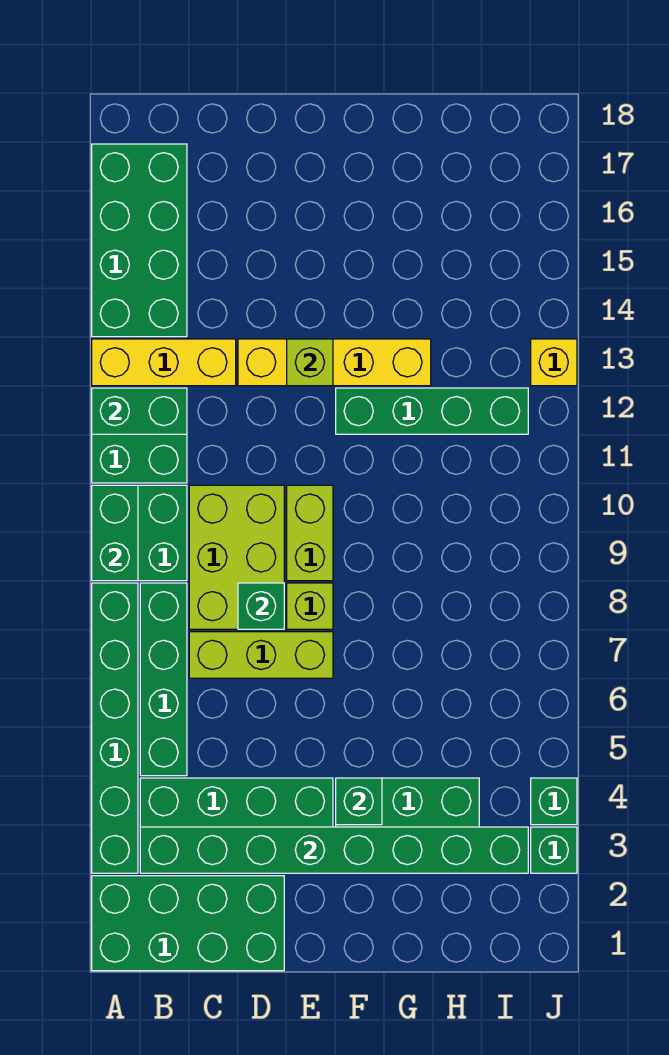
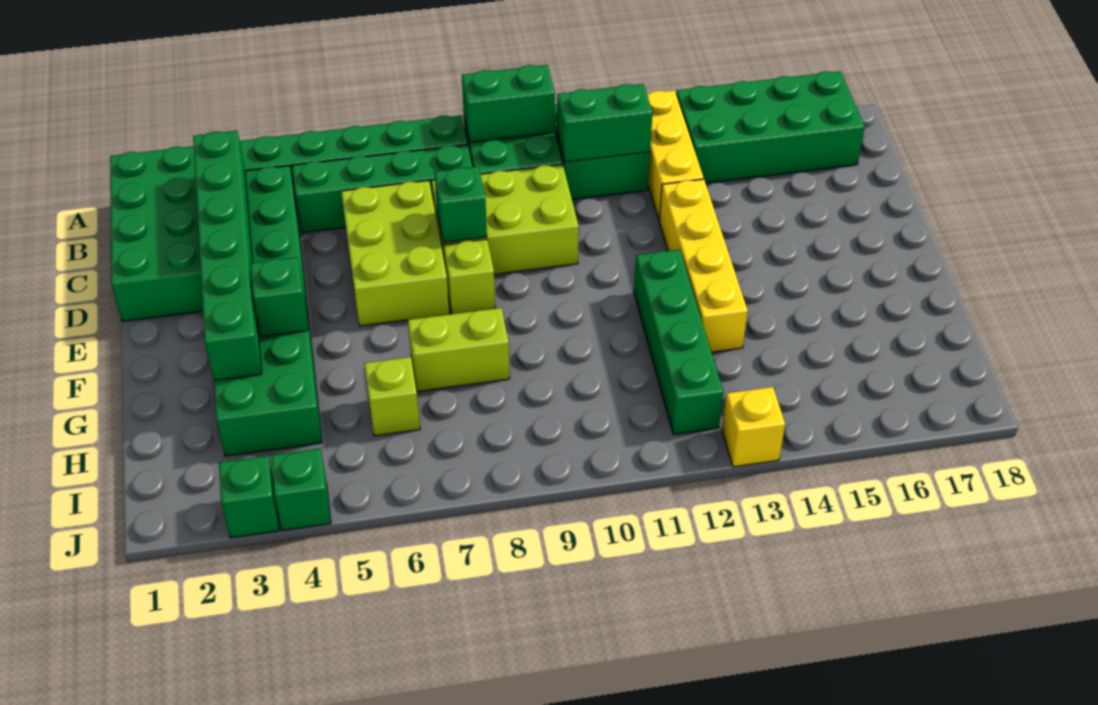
green brick A12:B12 level 2 -> green brick B11:B12 level 2
green brick B3:I3 level 2 -> green brick B3:G3 level 2
lime brick C7:E7 level 1 -> lime brick C6:E7 level 1
lime brick E9:E10 level 1 -> lime brick G7:G8 level 1
lime brick E13 level 2 -> lime brick H6 level 1

